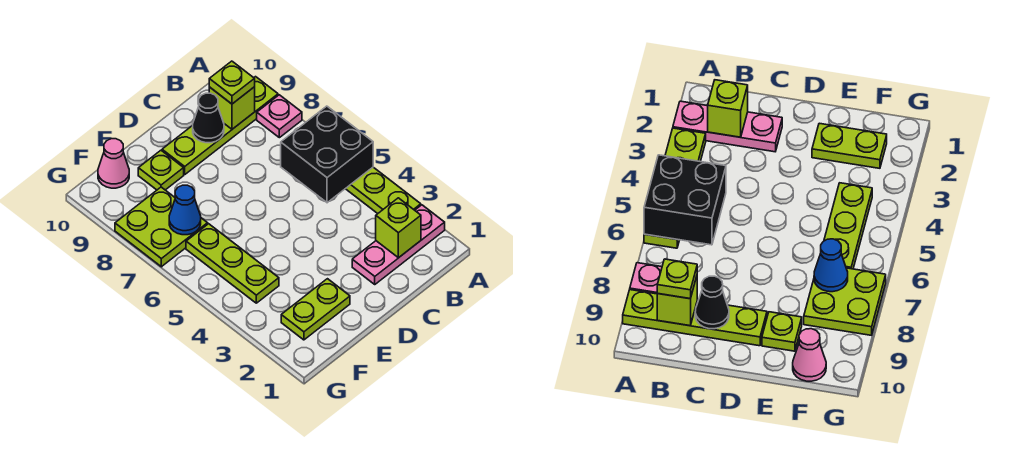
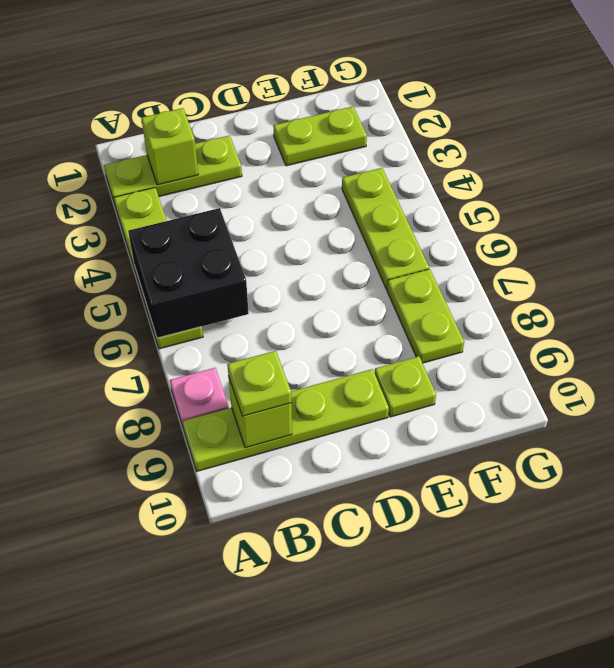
pink plate A2:C2 level 1 -> lime plate A2:C2 level 1
black cone C9 level 2 -> none
lime plate F7:G8 level 1 -> lime plate F7:F8 level 1
blue cone F7 level 2 -> none
pink cone F10 level 1 -> none

